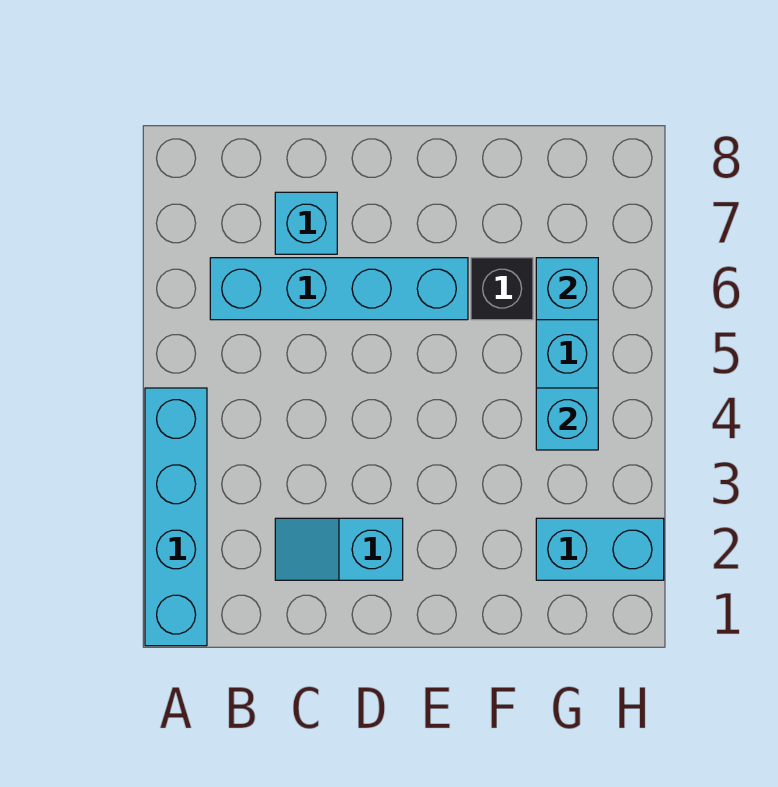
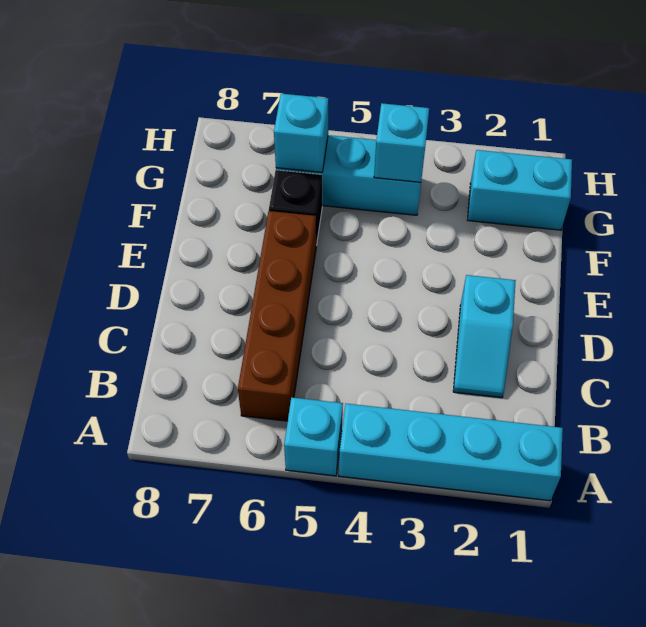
cyan brick B6:E6 level 1 -> brown brick B6:E6 level 1
cyan brick C7 level 1 -> cyan brick A5 level 1
cyan brick G2:H2 level 1 -> cyan brick G1:G2 level 1

